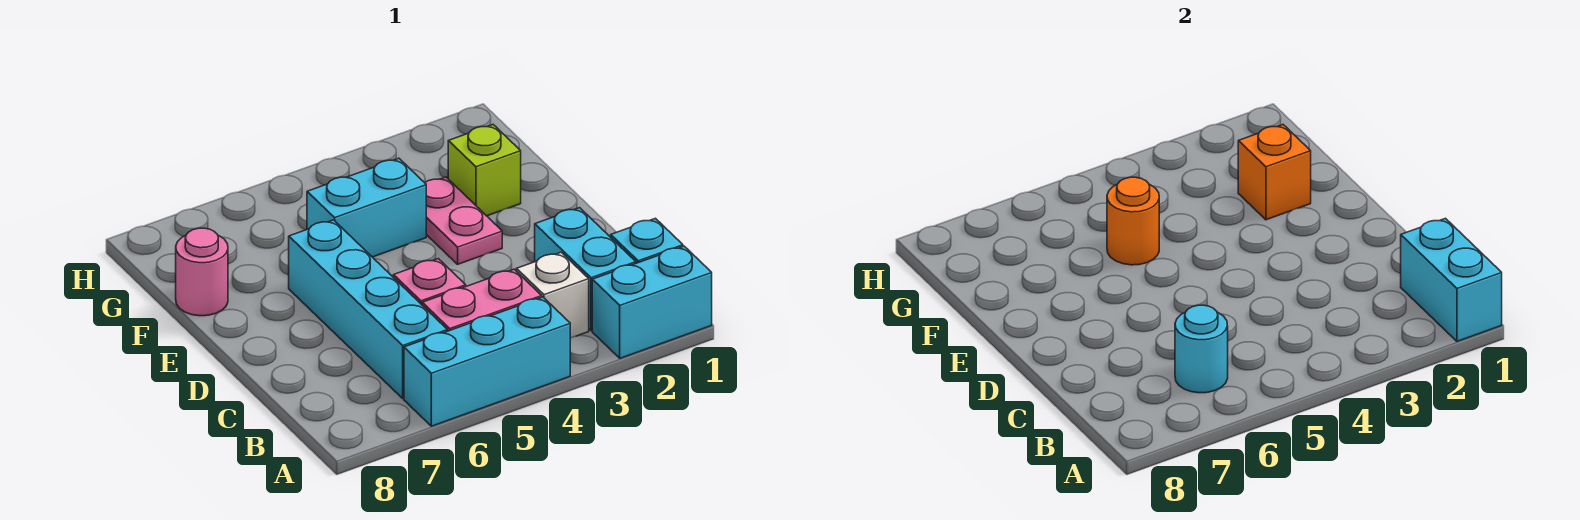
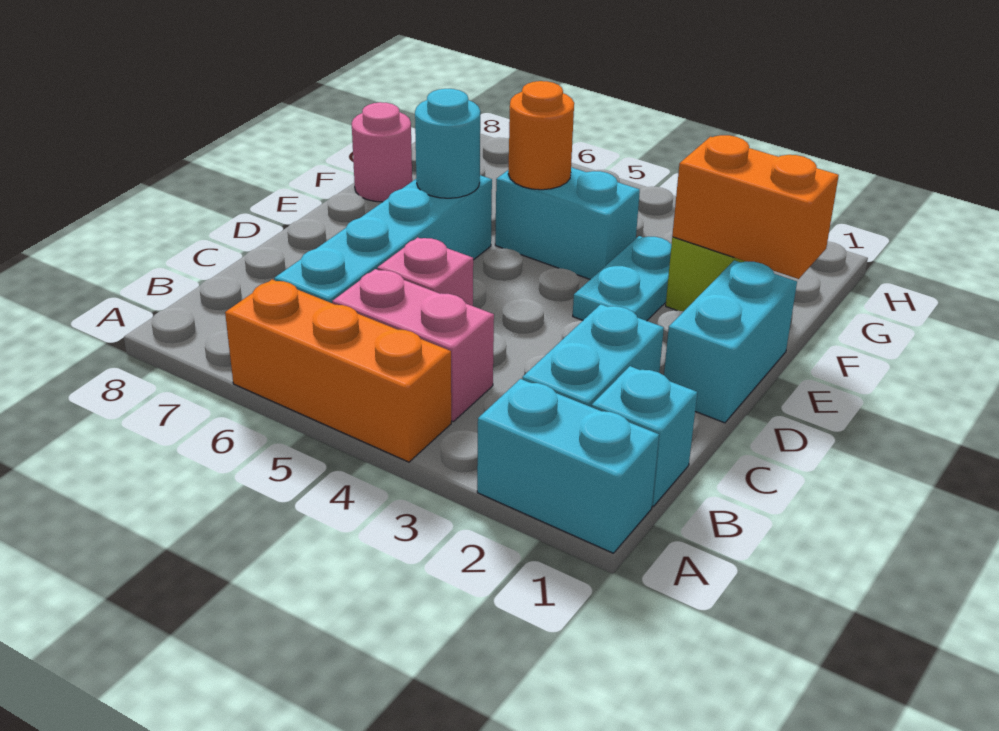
cyan brick A1:B1 level 2 -> cyan brick D1:E1 level 1
cyan brick A4:A6 level 1 -> orange brick A4:A6 level 1
white brick B3 level 1 -> none
cyan round brick B6 level 2 -> cyan round brick E6 level 2
pink plate E3:F3 level 1 -> cyan plate E3:F3 level 1
orange brick F2 level 2 -> orange brick F1:F2 level 2

